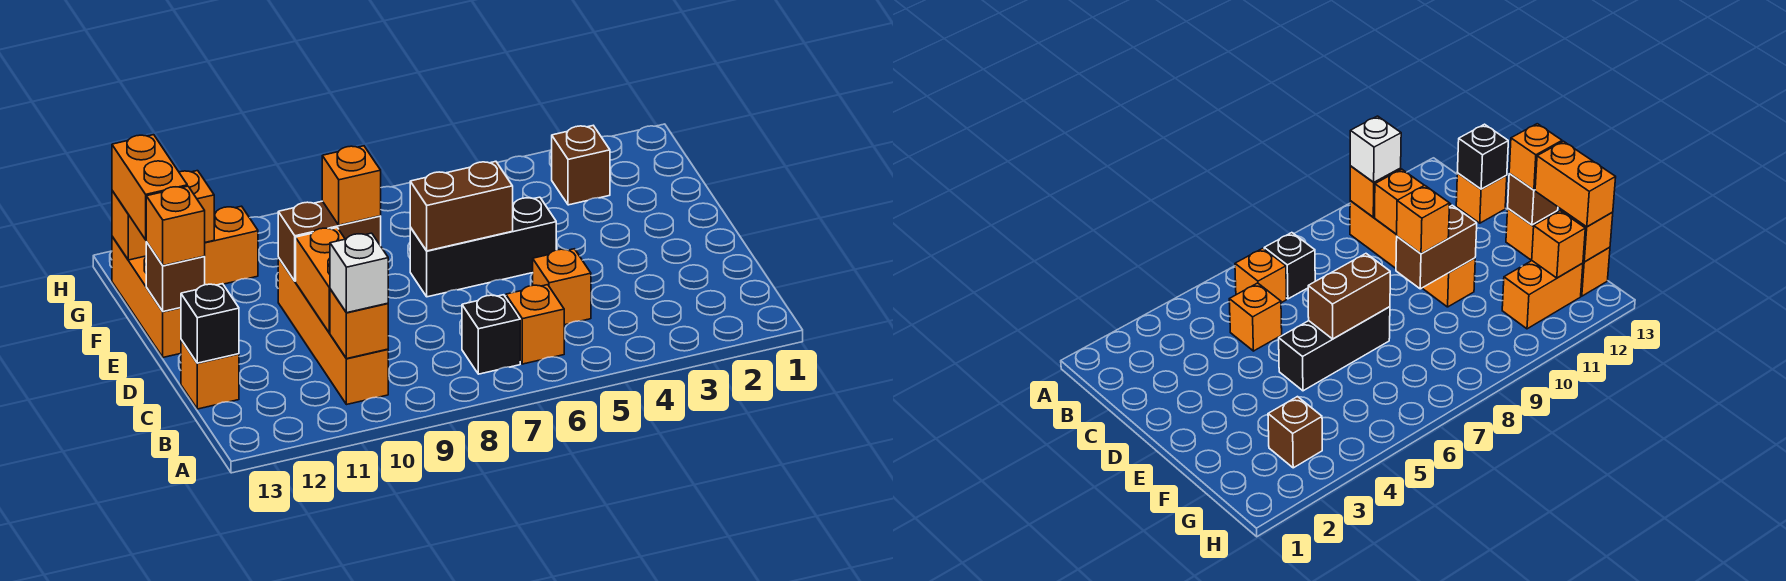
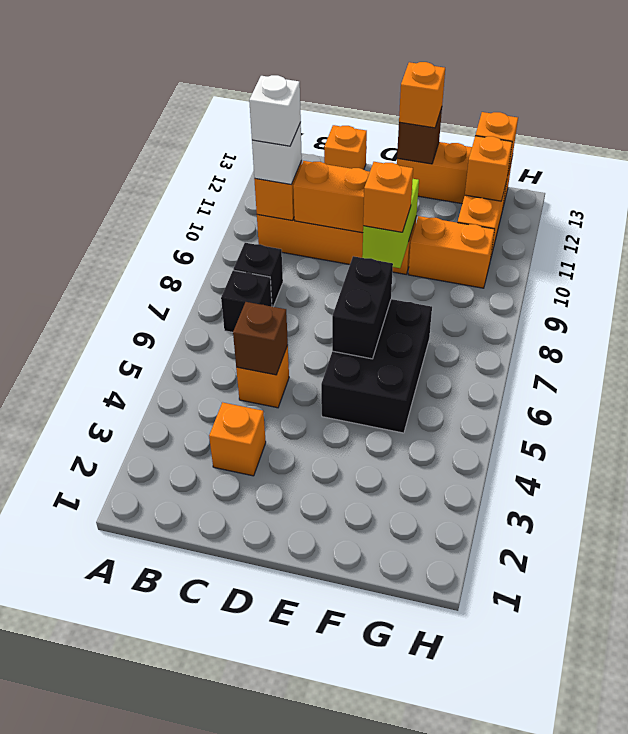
orange brick B6 level 1 -> orange brick C3 level 1
none -> white brick B10 level 4
black brick C13 level 2 -> black brick B8 level 1
black brick E5:E7 level 1 -> black brick E5:F7 level 1
brown brick E6:E7 level 2 -> black brick E6:E7 level 2
brown brick E9:E10 level 2 -> lime brick E9:E10 level 2
orange brick F13:G13 level 3 -> orange brick F10:G10 level 1
brown brick G3 level 1 -> brown brick C5 level 2

